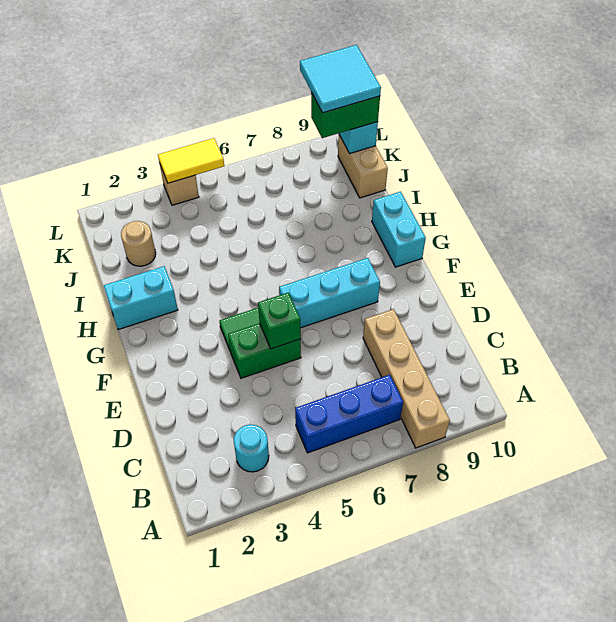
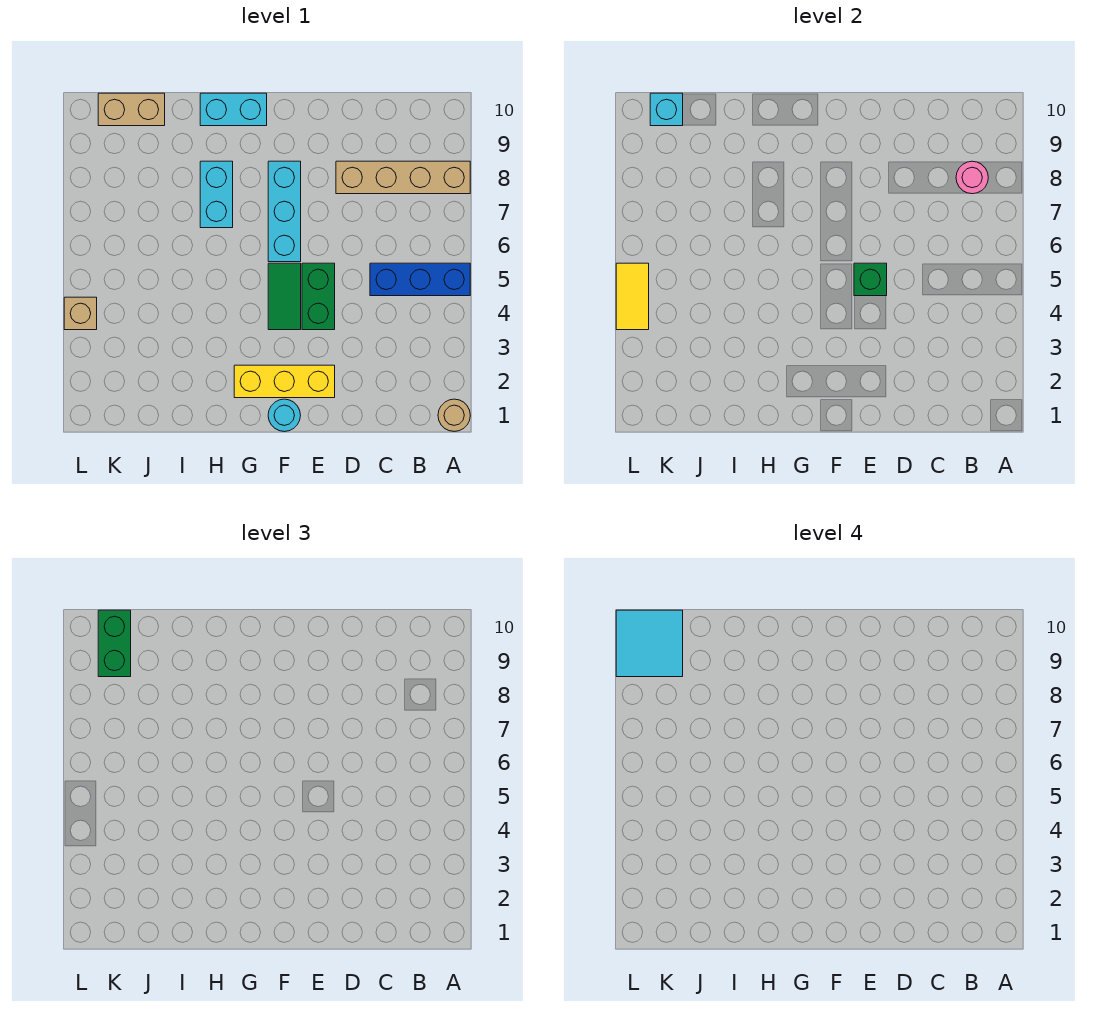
cyan round brick B3 level 1 -> cyan round brick F1 level 1
blue brick B5:B7 level 1 -> blue brick A5:C5 level 1
none -> pink round brick B8 level 2
none -> yellow brick E2:G2 level 1
cyan brick H1:H2 level 1 -> cyan brick H7:H8 level 1
tan round brick J2 level 1 -> tan round brick A1 level 1

